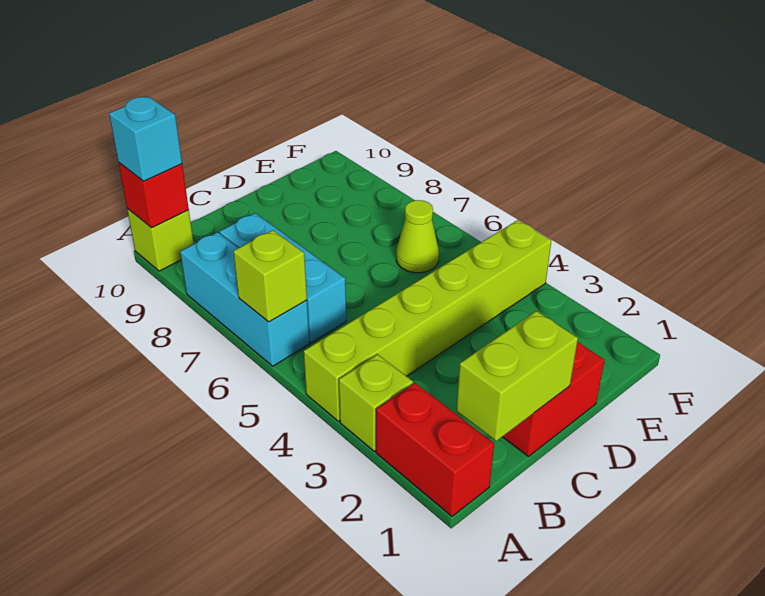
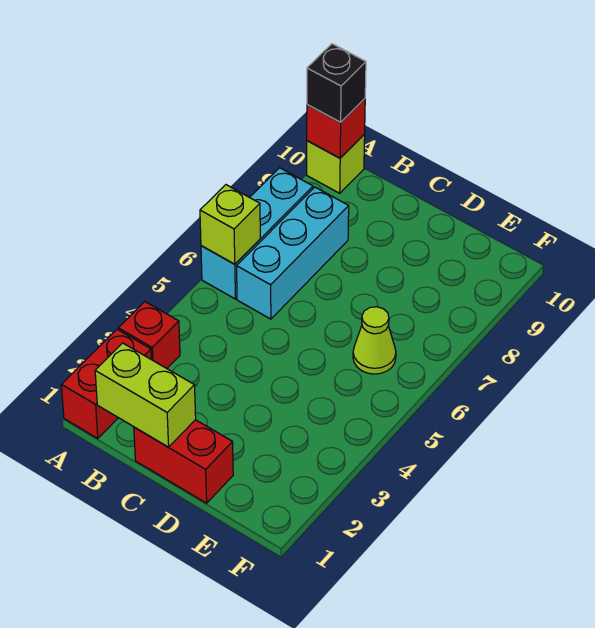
lime brick A3 level 1 -> red brick A3 level 1
lime brick A4:F4 level 1 -> none
cyan brick A10 level 3 -> black brick A10 level 3

